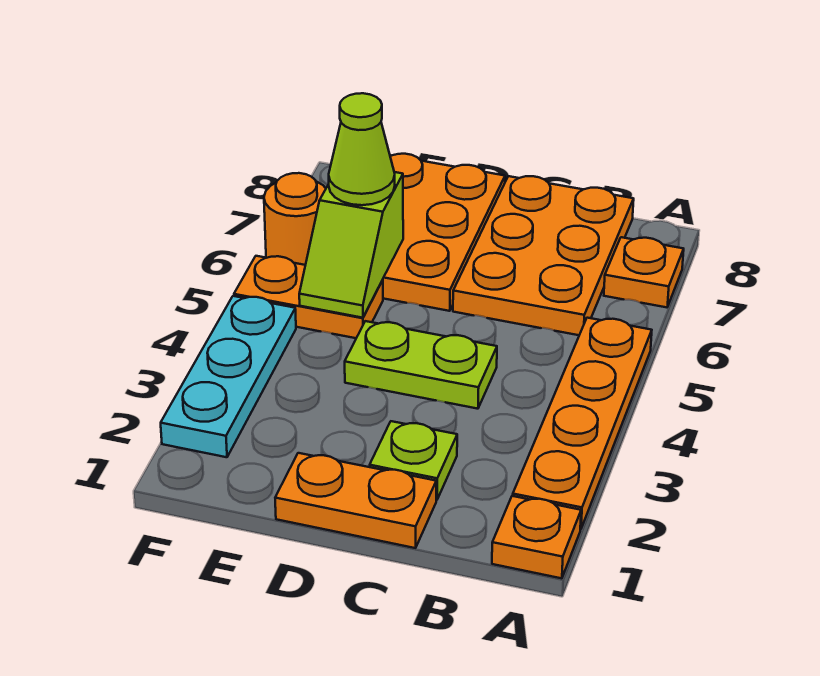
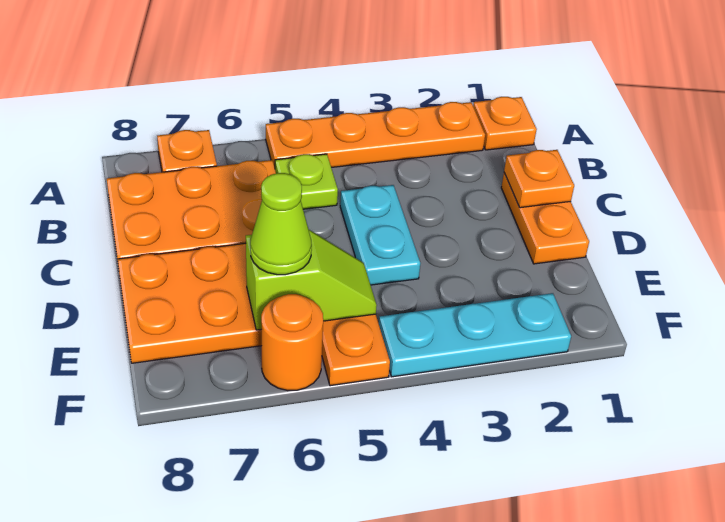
none -> orange plate C1 level 2
lime plate C2 level 1 -> lime plate B5 level 1
lime plate C4:D4 level 1 -> cyan plate C4:D4 level 1

